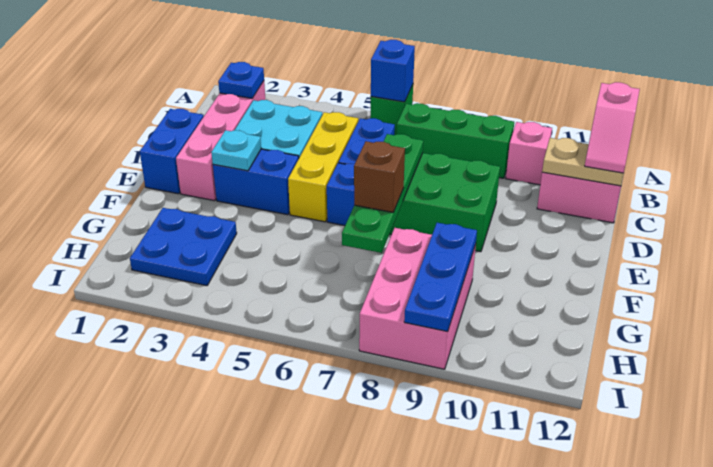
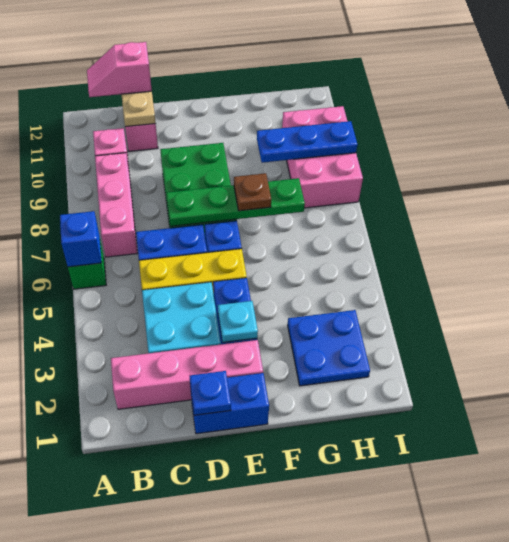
blue plate B2 level 2 -> blue plate D1 level 2
green brick B7:B9 level 1 -> pink brick B7:B9 level 1
pink slope B12:C12 level 3 top B -> pink slope B12:C12 level 3 top C
brown brick F7 level 3 -> brown plate F7 level 3
pink brick G8:I9 level 1 -> pink brick H8:I10 level 1

